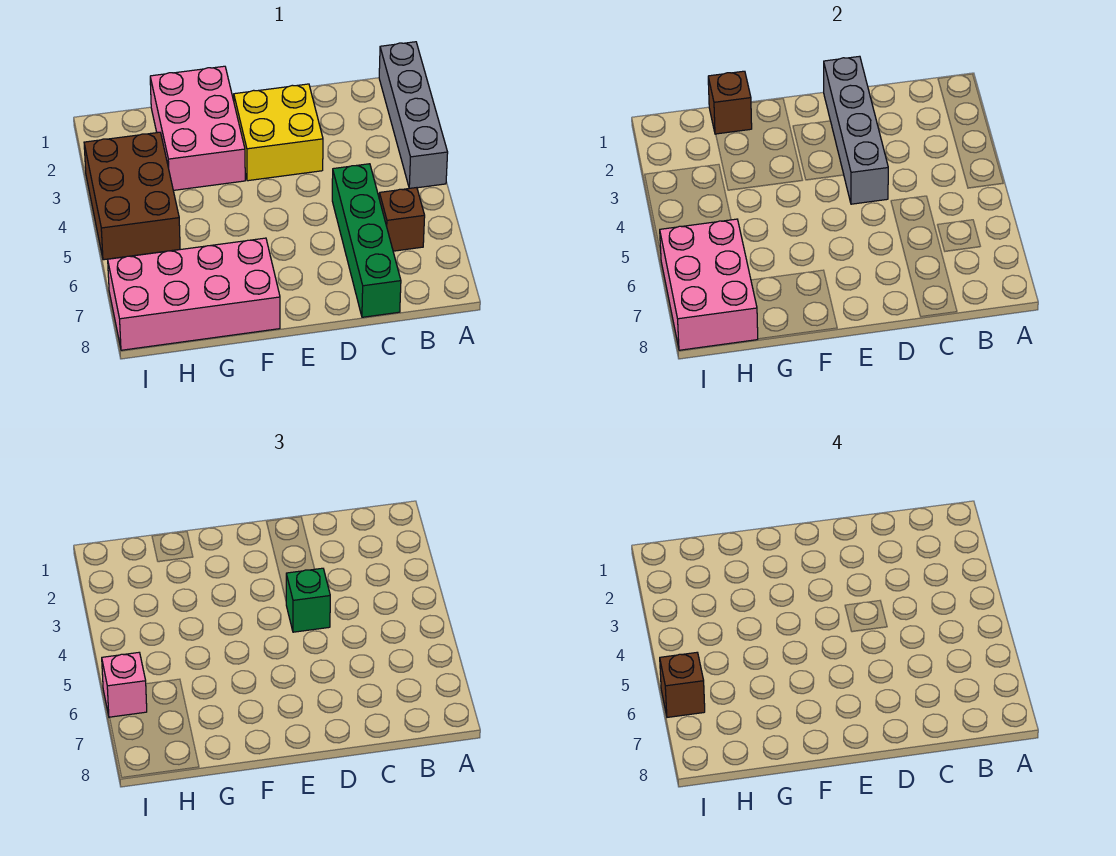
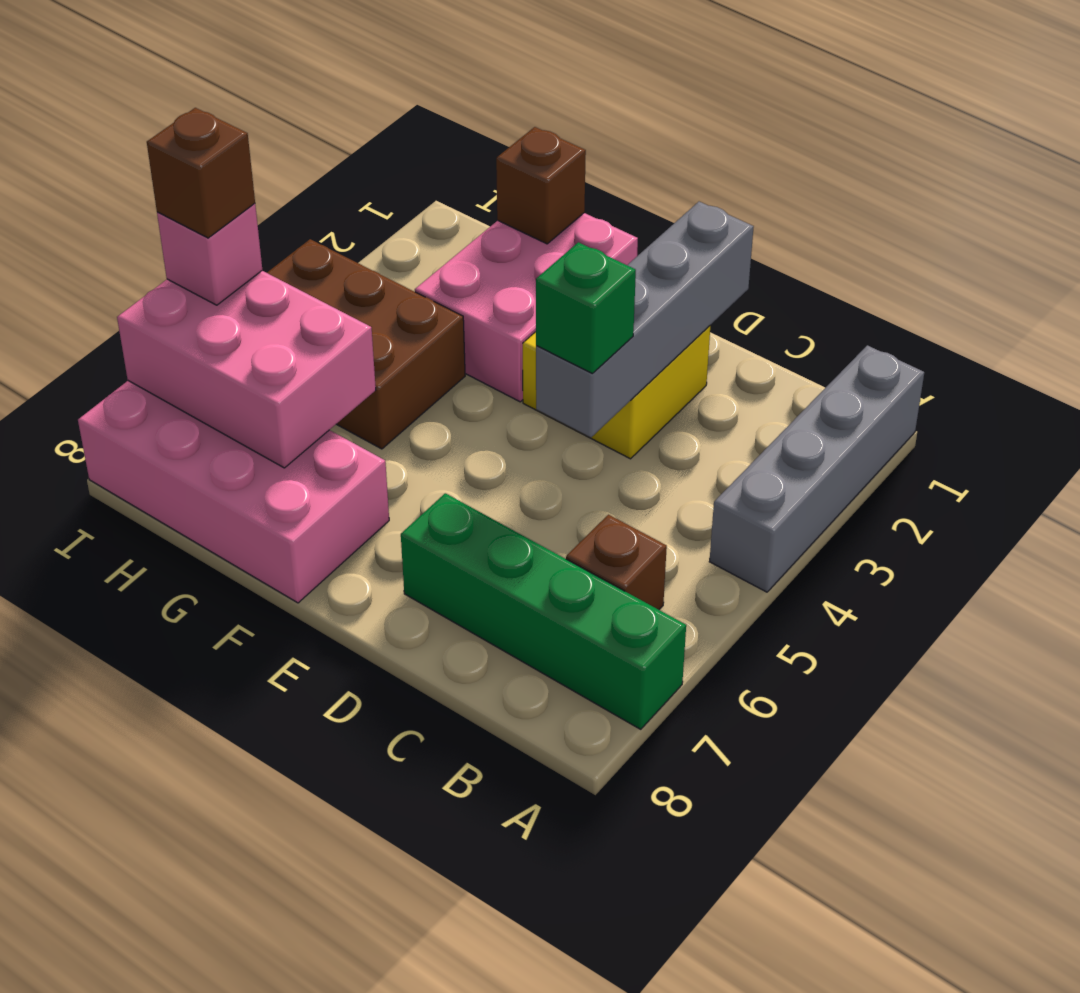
green brick C5:C8 level 1 -> green brick A7:D7 level 1
brown brick H3:I5 level 1 -> brown brick G4:I5 level 1
pink brick H6:I8 level 2 -> pink brick G6:I7 level 2

